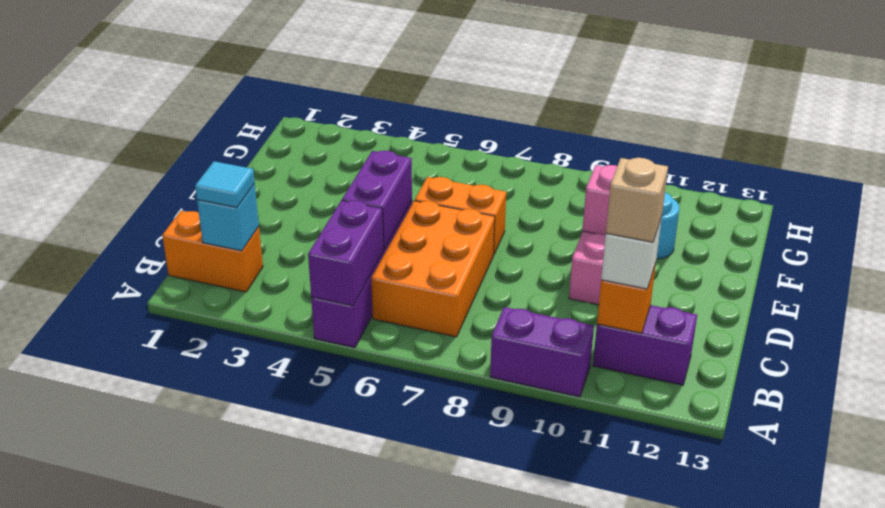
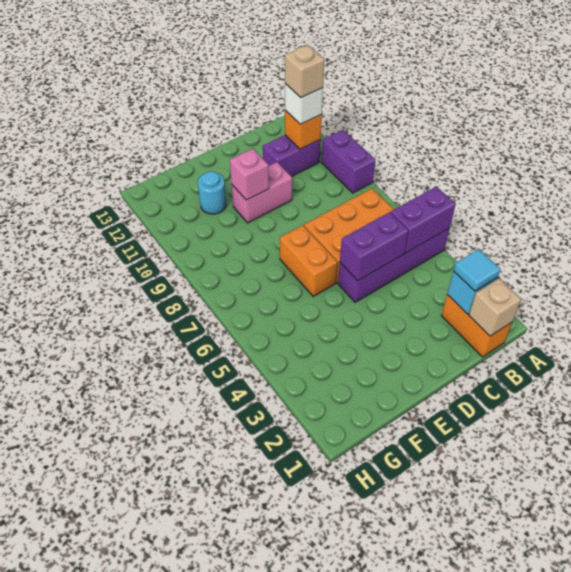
none -> tan brick B1 level 2
purple brick B11:B12 level 1 -> purple brick B11:C11 level 1

